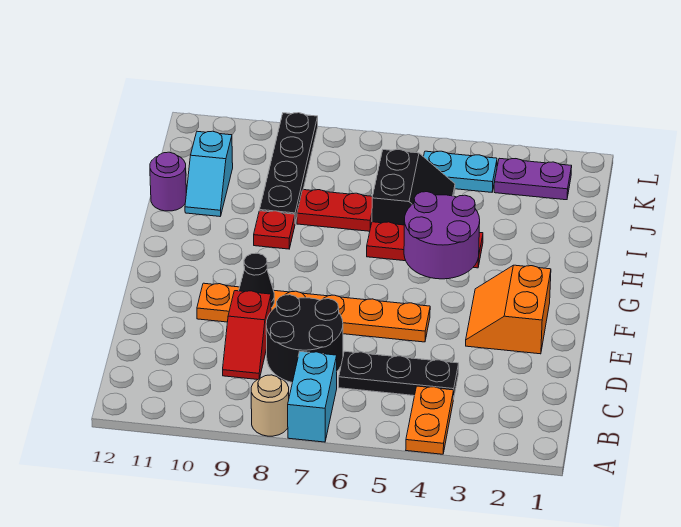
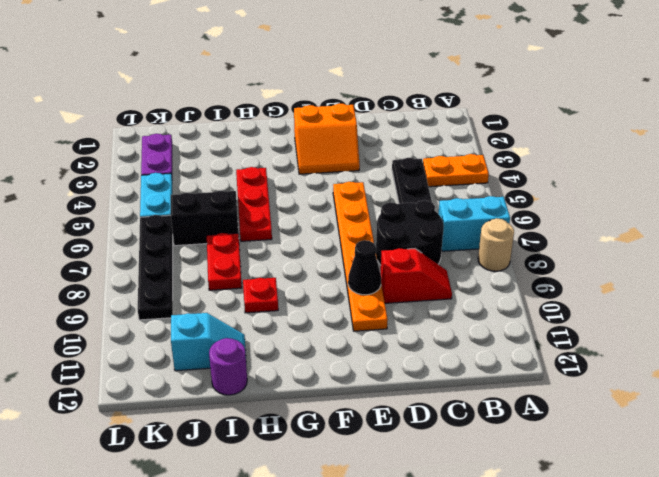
purple round brick G4:H5 level 2 -> none
black plate I9:L9 level 1 -> black plate K6:K9 level 1

